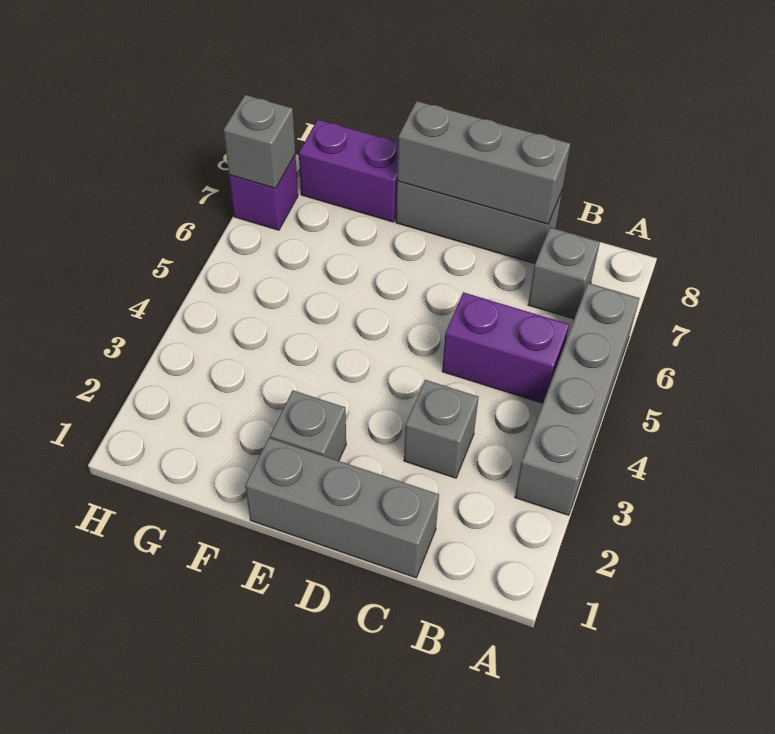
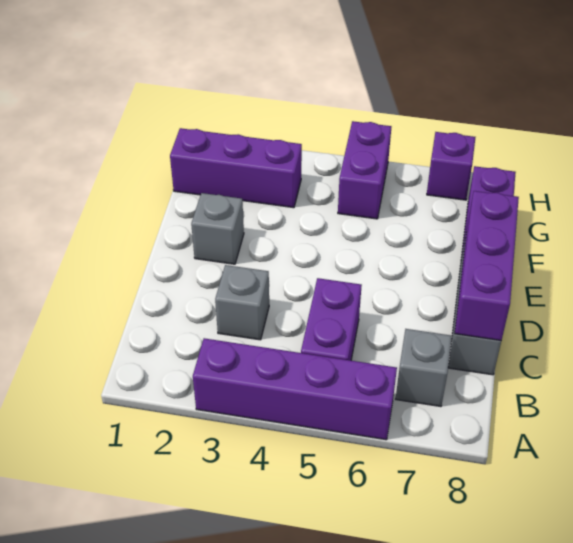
grey brick A3:A6 level 1 -> purple brick A3:A6 level 1
grey brick C1:E1 level 1 -> none
grey brick C8:E8 level 2 -> purple brick C8:E8 level 2
none -> purple brick G1:G3 level 1
none -> purple brick G5:H5 level 1
grey brick H7 level 2 -> none

